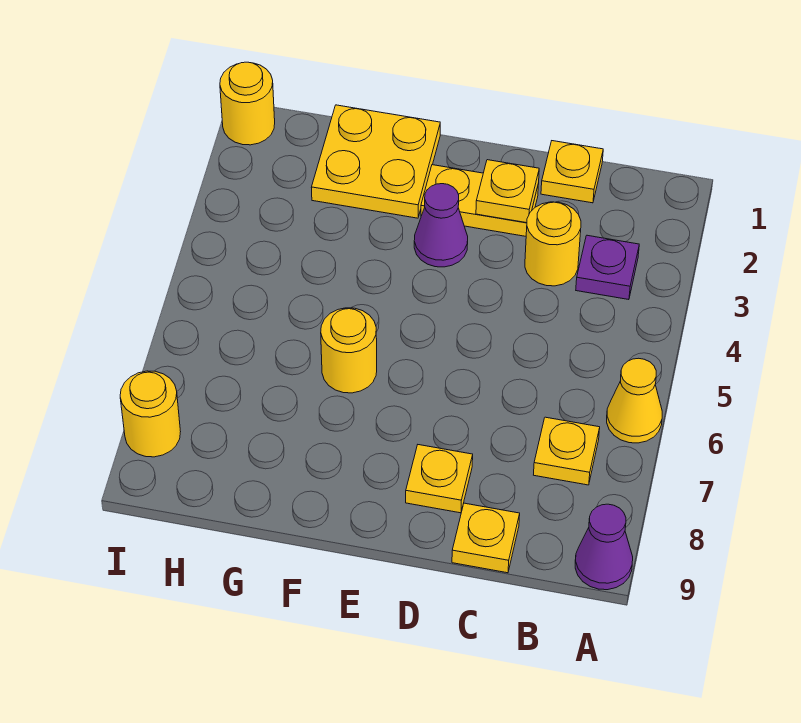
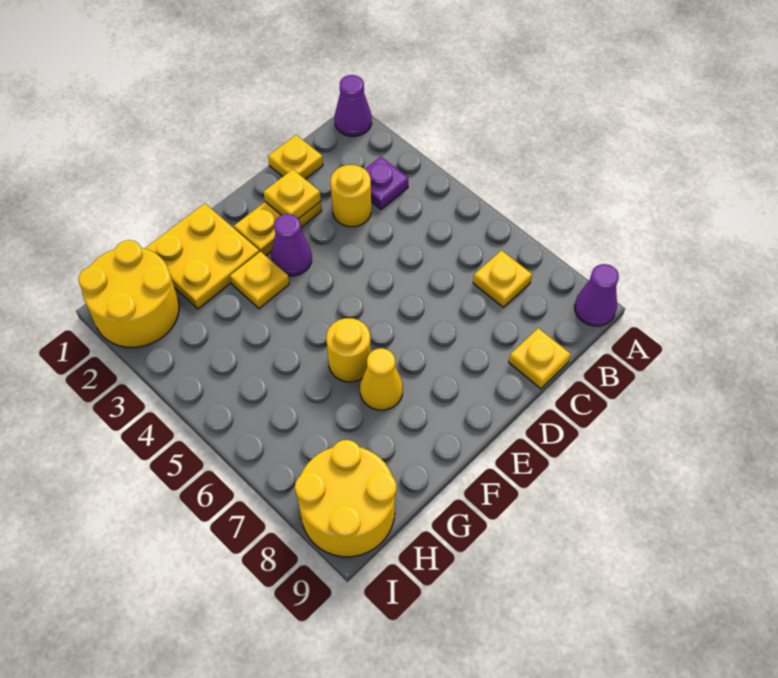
none -> purple cone A1 level 1
yellow cone A6 level 1 -> yellow cone F7 level 1
yellow plate D8 level 1 -> yellow plate F3 level 1
yellow round brick I1 level 1 -> yellow round brick H1:I2 level 1
yellow round brick I8 level 1 -> yellow round brick H8:I9 level 1

